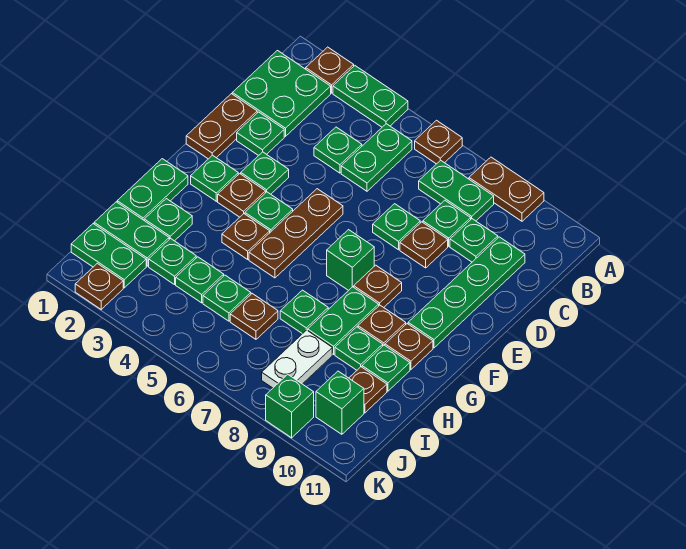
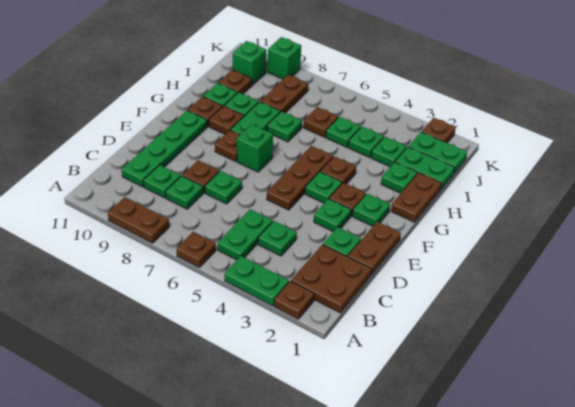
green plate B1:C2 level 1 -> brown plate B1:C2 level 1
green plate B7:B8 level 1 -> none
green plate G1:H1 level 1 -> brown plate G1:H1 level 1
white plate I8:J8 level 1 -> brown plate I8:J8 level 1

